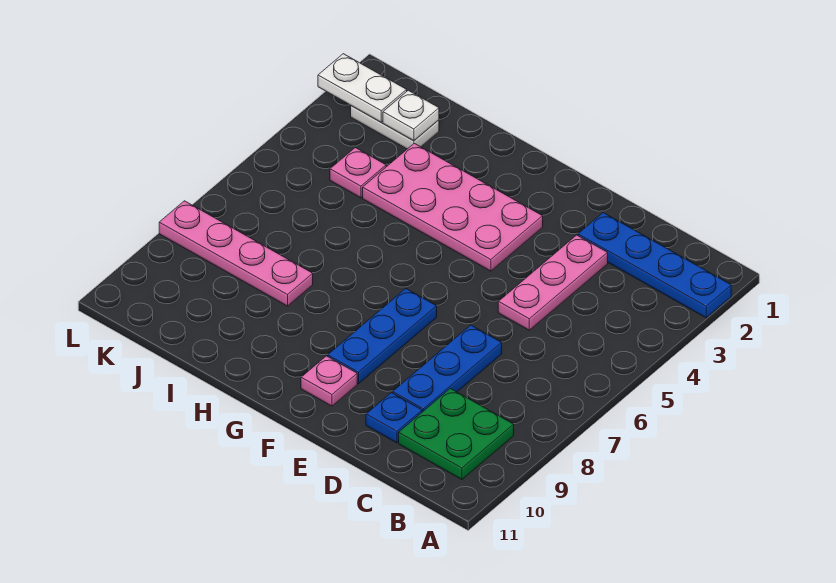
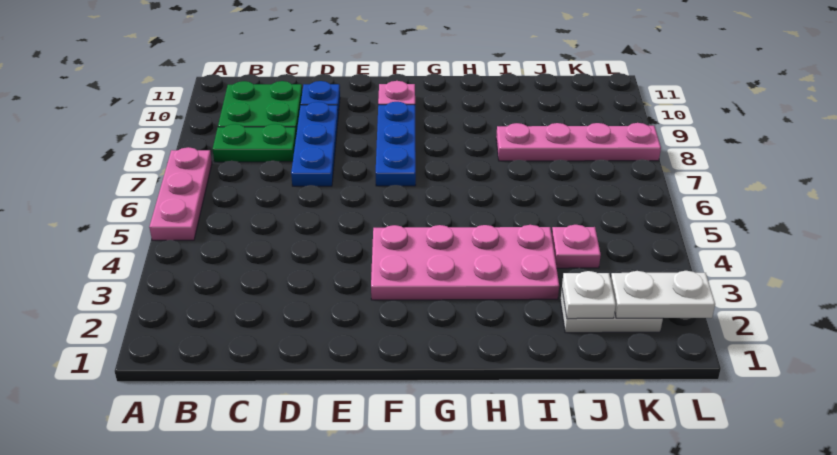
blue plate A2:D2 level 1 -> none
none -> green plate B8:C8 level 1
pink plate D3:D5 level 1 -> pink plate A5:A7 level 1

